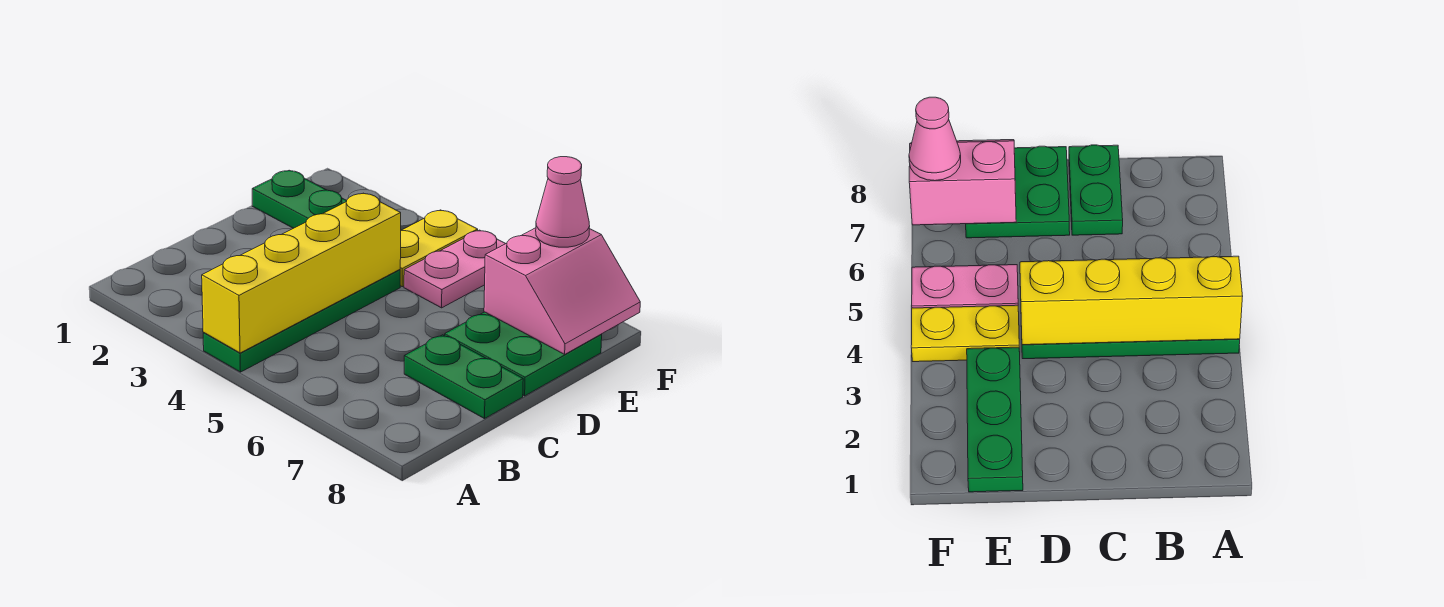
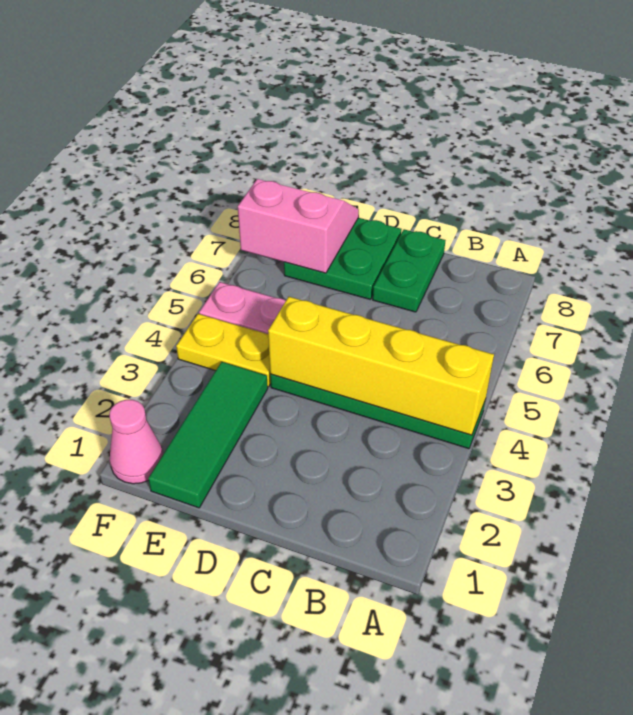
green plate E1:E3 level 1 -> green tile E1:E3 level 1
pink cone F7 level 3 -> pink cone F1 level 1

